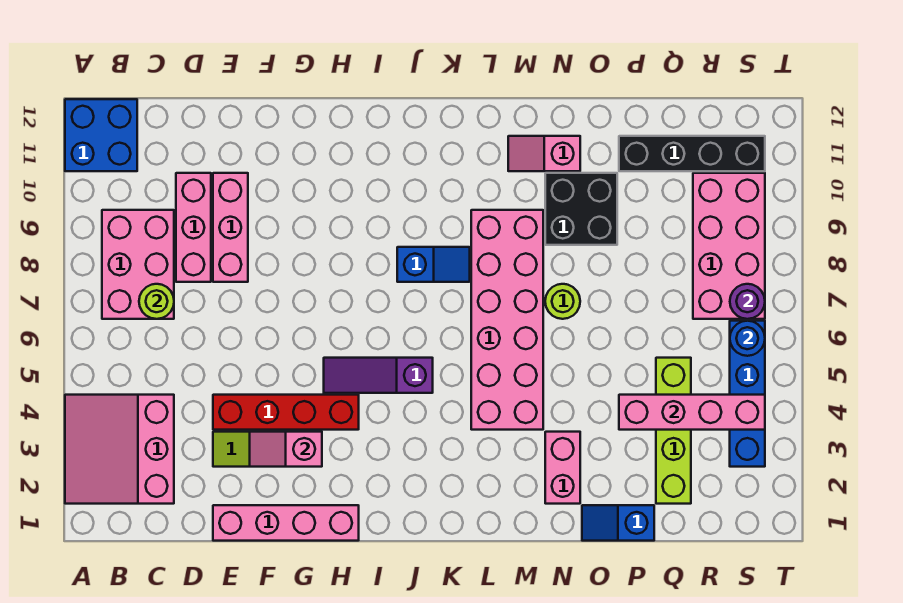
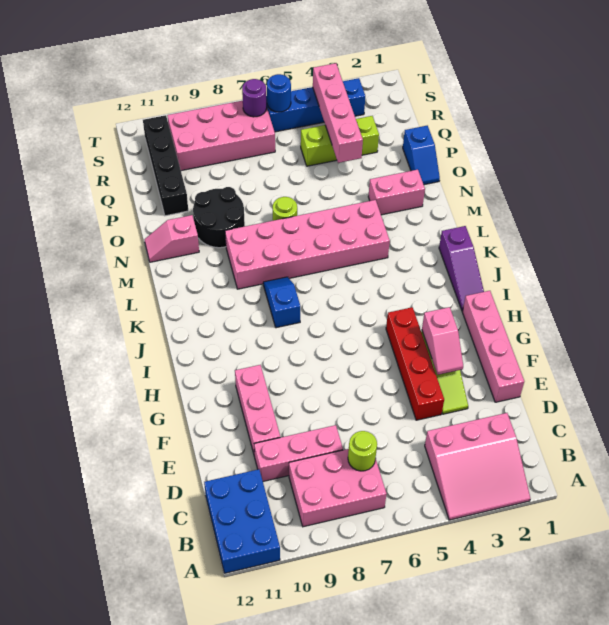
blue brick A11:B12 level 1 -> blue brick A11:C12 level 1
pink brick E8:E10 level 1 -> pink brick E10:G10 level 1
purple slope H5:J5 level 1 top J -> purple slope I1:K1 level 1 top K
pink slope M11:N11 level 1 top N -> pink slope N11:N12 level 1 top 11
black brick N9:O10 level 1 -> black round brick N9:O10 level 1
lime brick Q2:Q5 level 1 -> lime brick Q3:Q5 level 1

